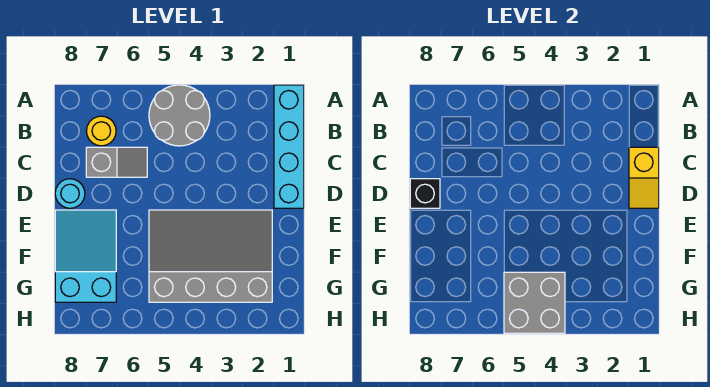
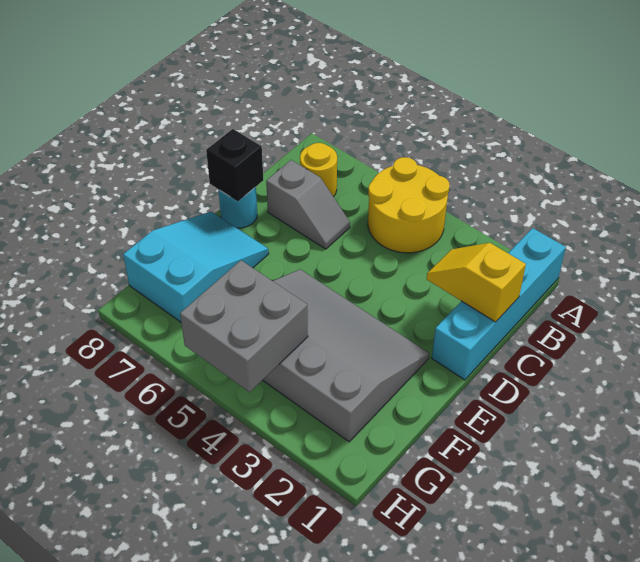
grey round brick A4:B5 level 1 -> yellow round brick A4:B5 level 1
yellow slope C1:D1 level 2 top C -> yellow slope C1:C2 level 2 top 1

